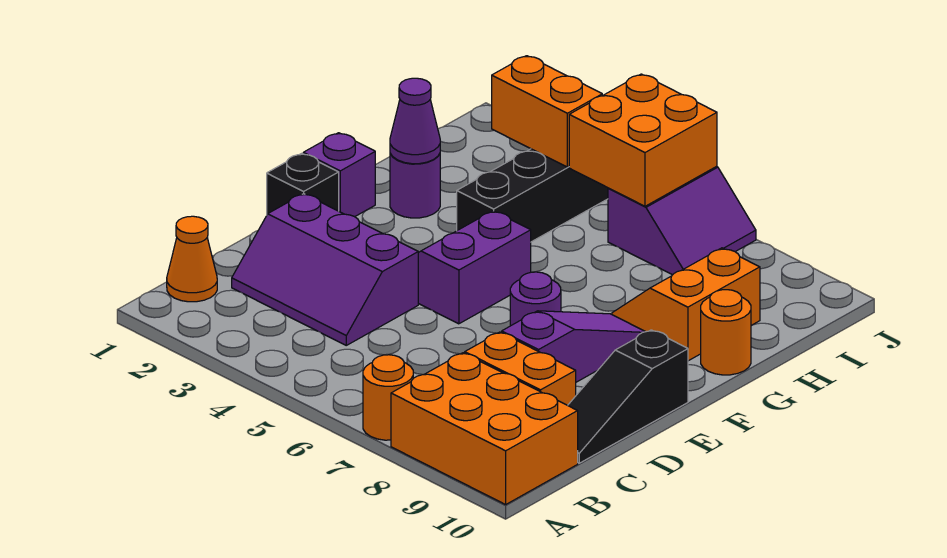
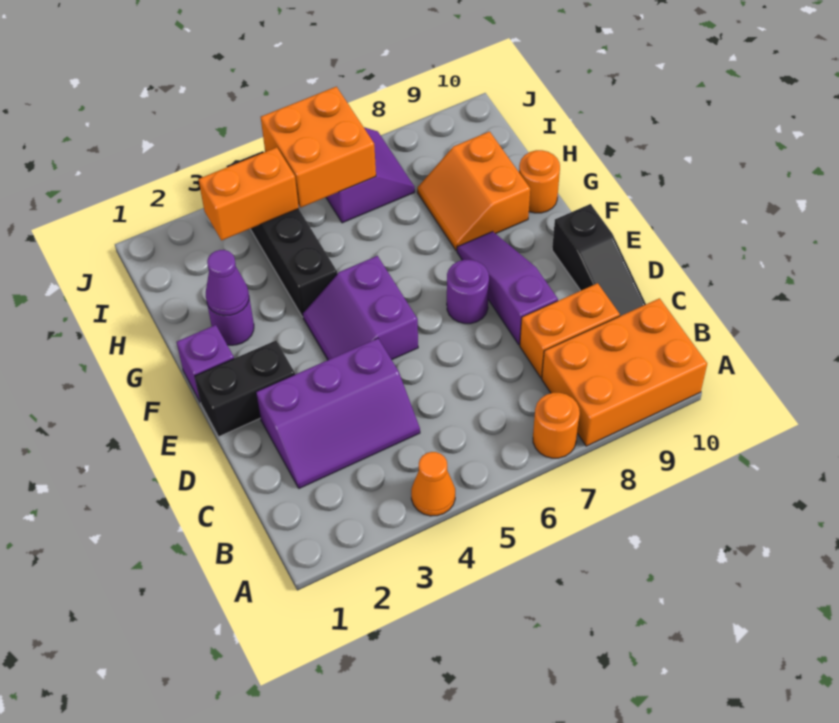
orange cone B1 level 1 -> orange cone A4 level 1
black brick E1 level 1 -> black brick E1:E2 level 1

